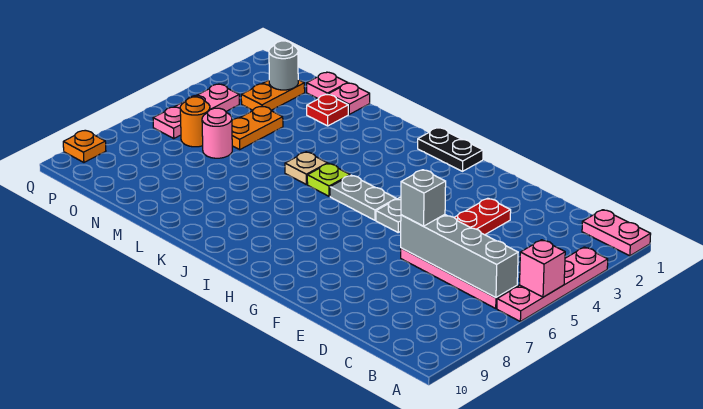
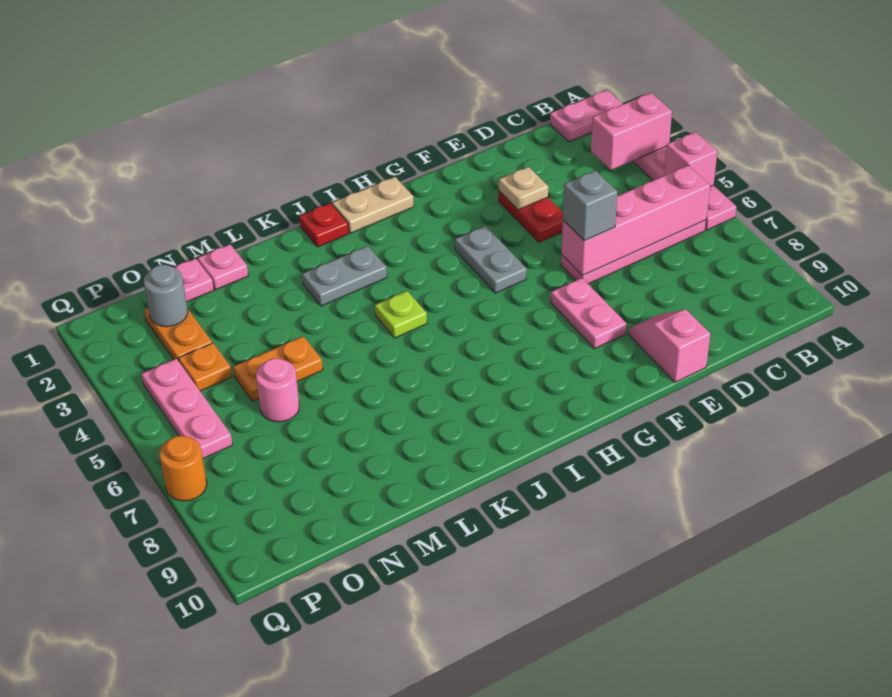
none -> pink brick A3:B3 level 2
grey brick B6:E6 level 2 -> pink brick B6:E6 level 2
none -> pink slope E9:E10 level 1 top 10
none -> pink plate F7:F8 level 1
black plate H1:I1 level 1 -> tan plate H1:I1 level 1
grey plate H5:I5 level 1 -> grey plate J3:K3 level 1
tan plate K5 level 1 -> tan plate E3 level 2
red plate M2 level 1 -> red plate J1 level 1
orange plate N4:N5 level 1 -> orange plate M5:N5 level 1
orange round brick O6 level 1 -> orange round brick Q7 level 1
orange plate Q9 level 1 -> orange plate O4 level 1

